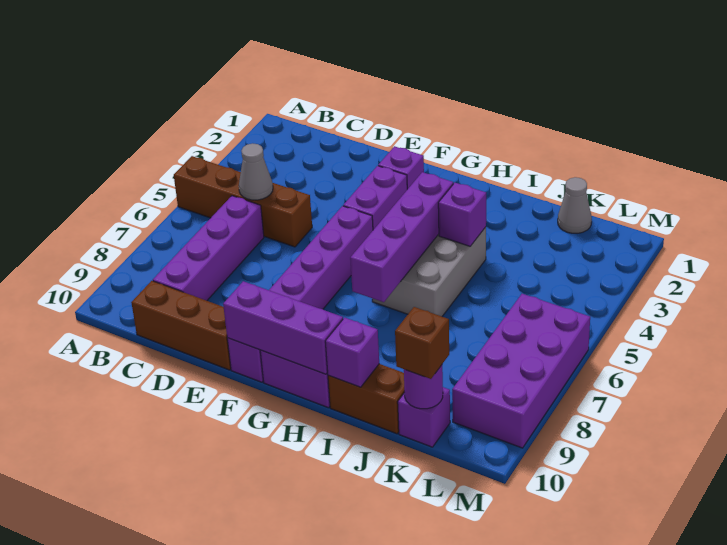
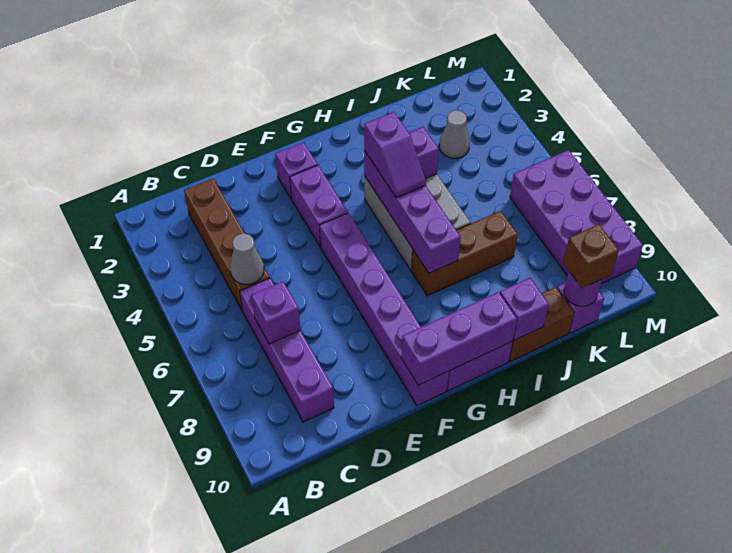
brown brick A5:D5 level 1 -> brown brick C2:C5 level 1
none -> purple brick C7 level 2
brown brick C10:E10 level 1 -> brown brick H7:J7 level 1
none -> purple slope H4:H5 level 3 top 4
grey cone K1 level 1 -> grey cone K3 level 1

